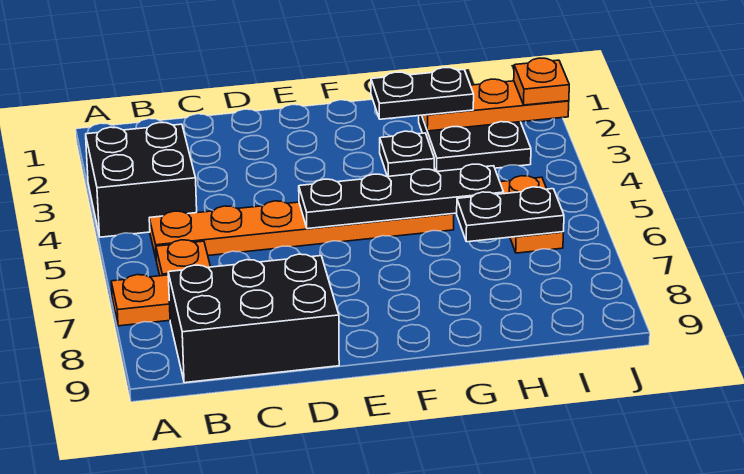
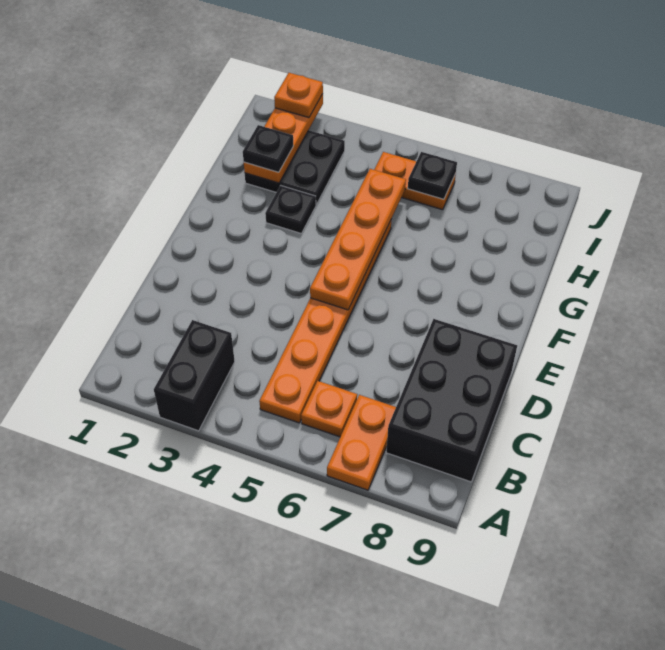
black brick A3:B4 level 1 -> black brick A3:B3 level 1
black plate E5:H5 level 2 -> orange plate E5:H5 level 2
black plate G2:H2 level 3 -> black plate H2 level 3
black plate H6:I6 level 2 -> black plate I6 level 2

